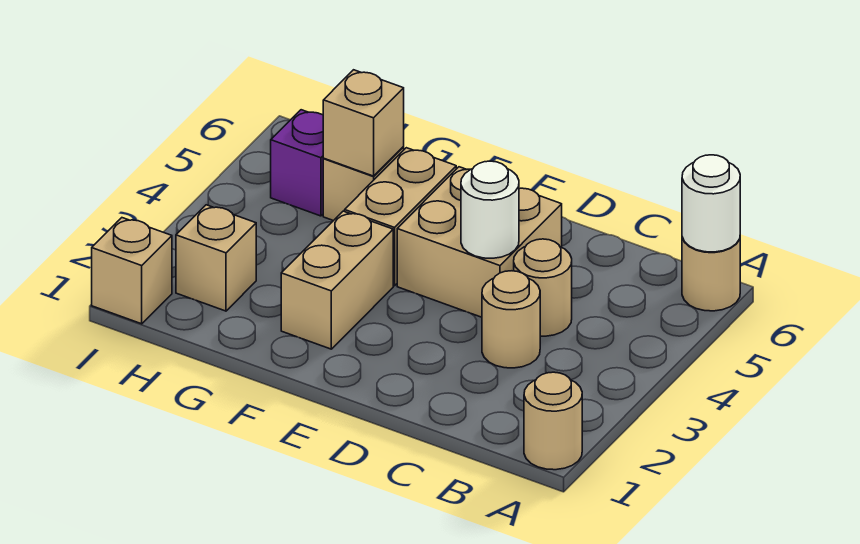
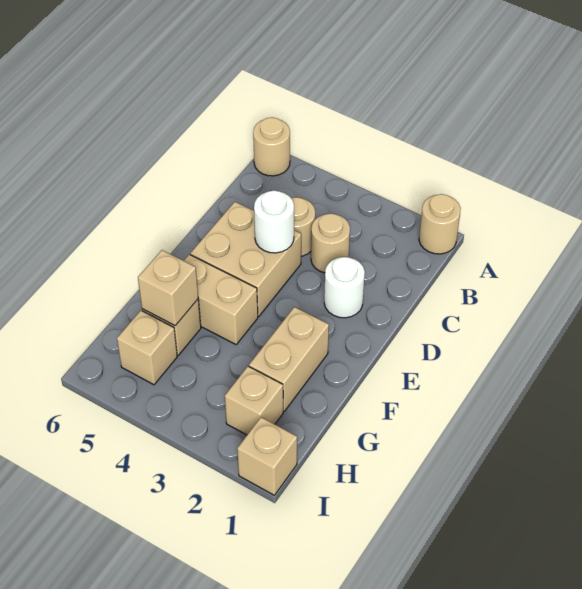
white round brick A6 level 2 -> white round brick D2 level 1
tan brick F2:F3 level 1 -> tan brick F2:G2 level 1
purple brick H5 level 1 -> tan brick H5 level 1

